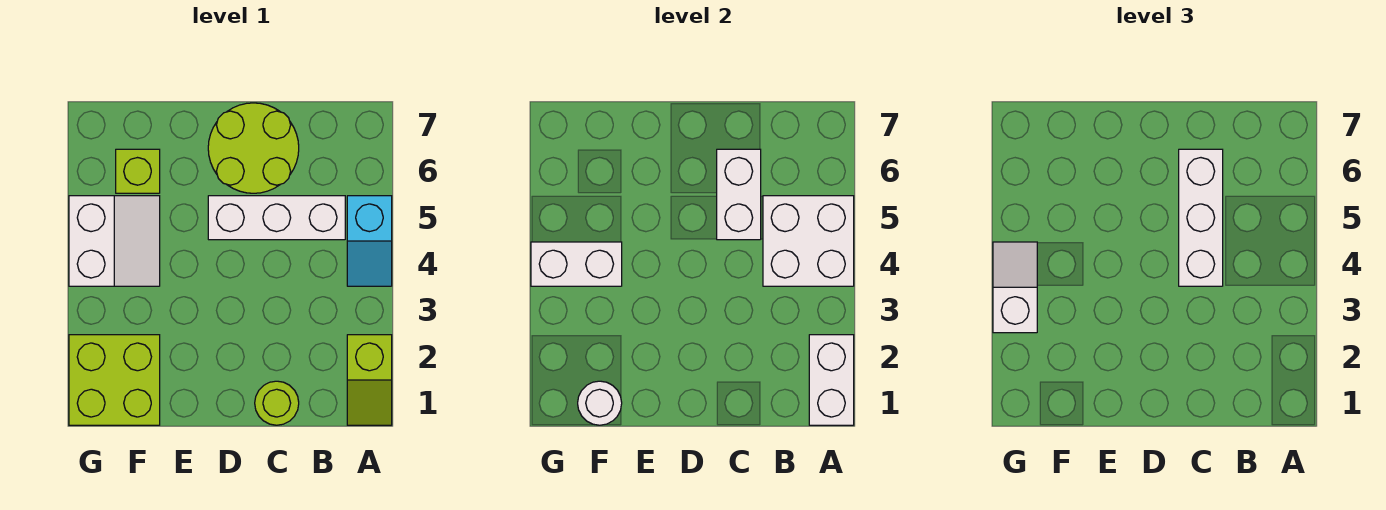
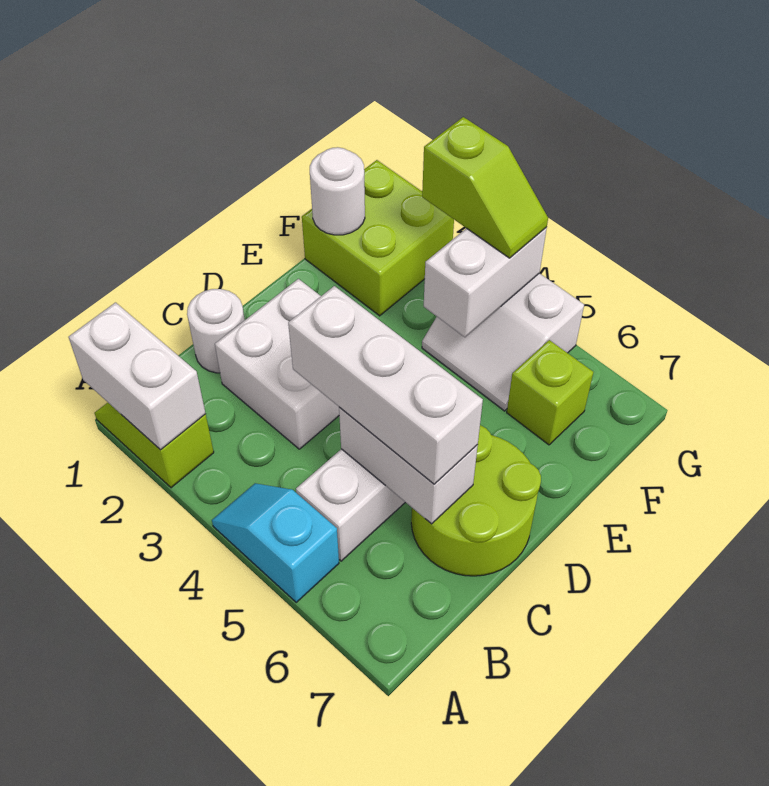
white brick A4:B5 level 2 -> white brick C2:D3 level 1
lime round brick C1 level 1 -> white round brick C1 level 1
white slope G3:G4 level 3 top 3 -> lime slope G3:G4 level 3 top 3

